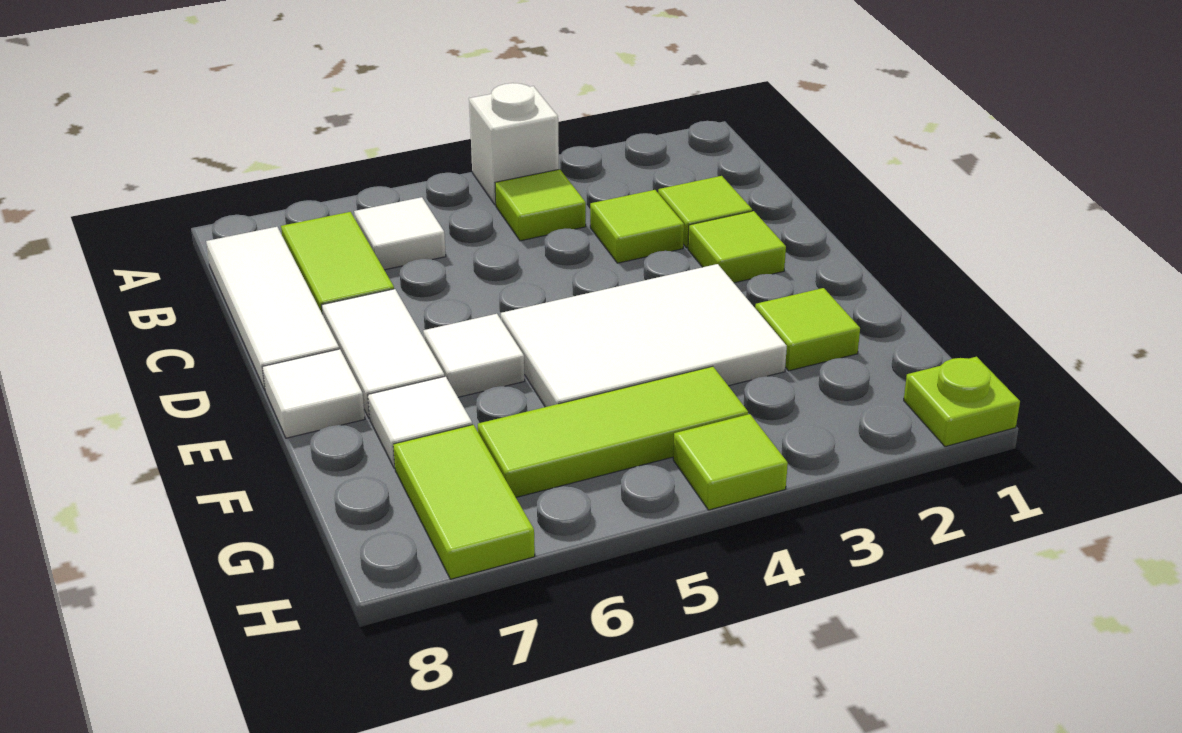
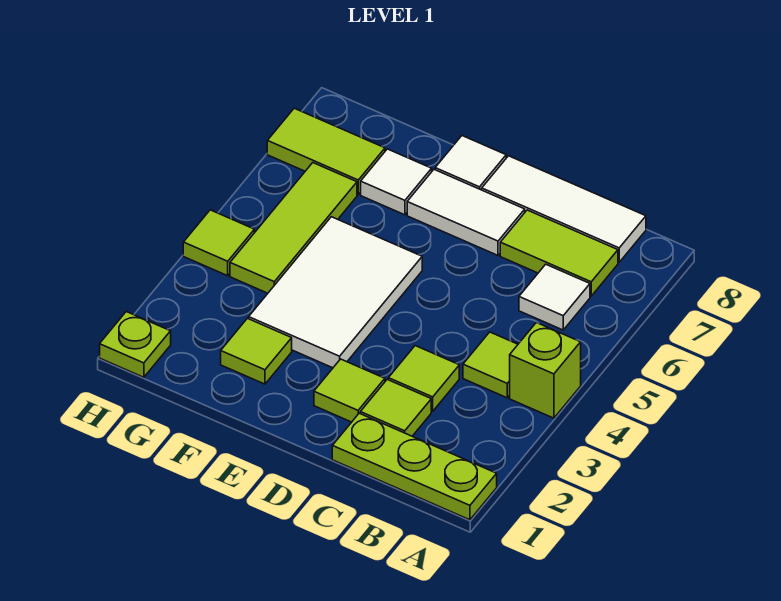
none -> lime plate A1:C1 level 1
white brick A4 level 1 -> lime brick A4 level 1
white tile E6 level 1 -> none

